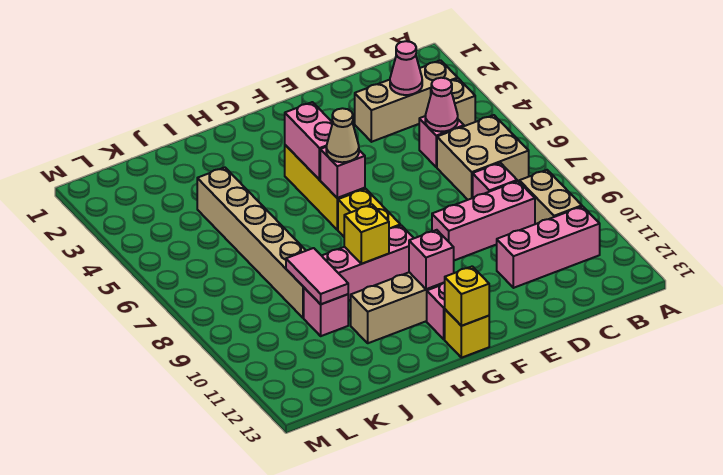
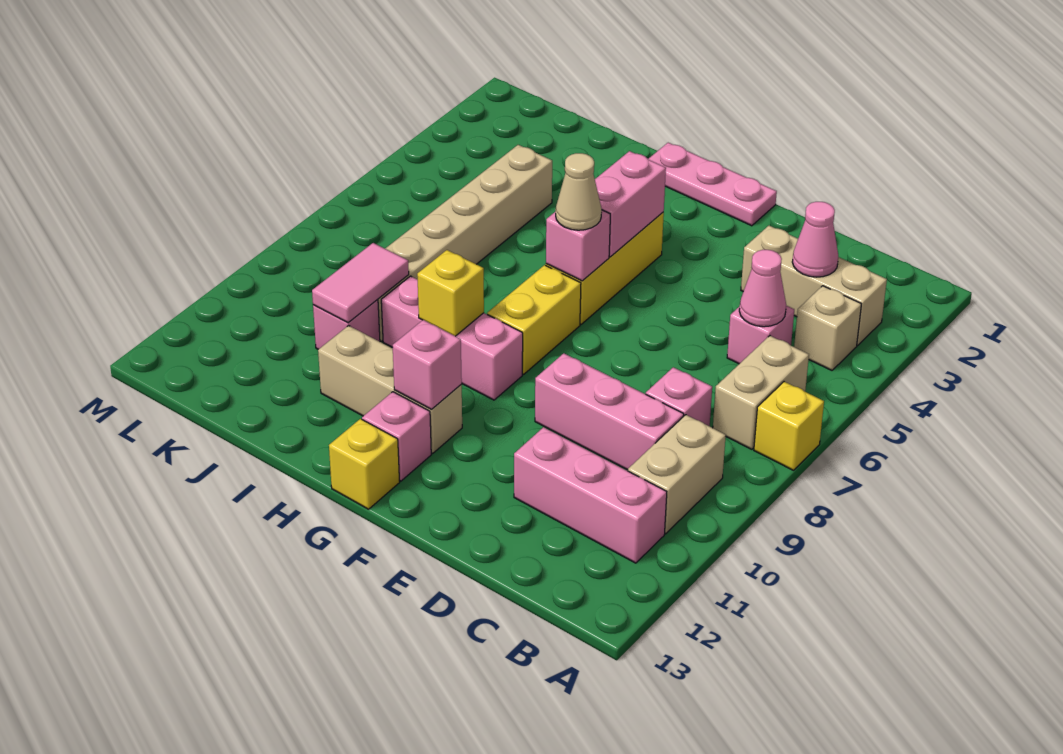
tan brick B6:C7 level 1 -> tan brick B6:B7 level 1
none -> pink plate F1:H1 level 1
yellow brick G13 level 2 -> yellow brick A7 level 1

